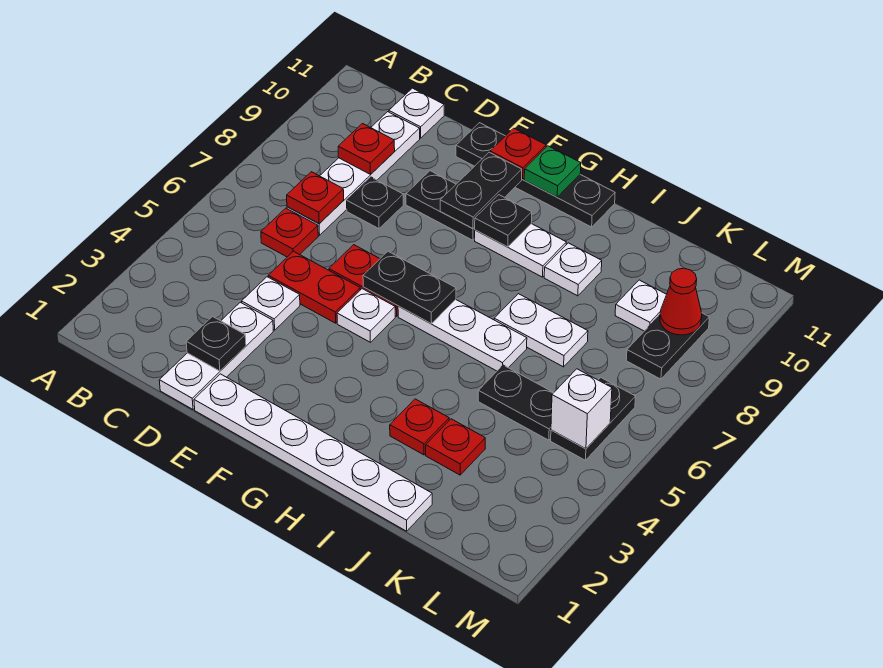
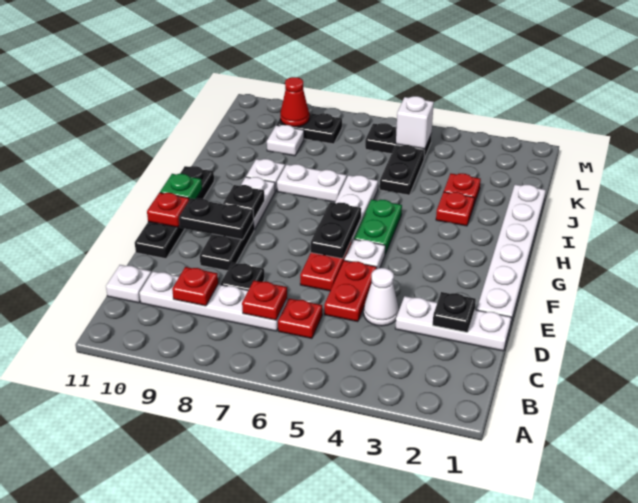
white plate D4 level 1 -> white cone D4 level 1
none -> green plate G5:H5 level 1
white plate I7:J7 level 1 -> white plate I7:I8 level 1

